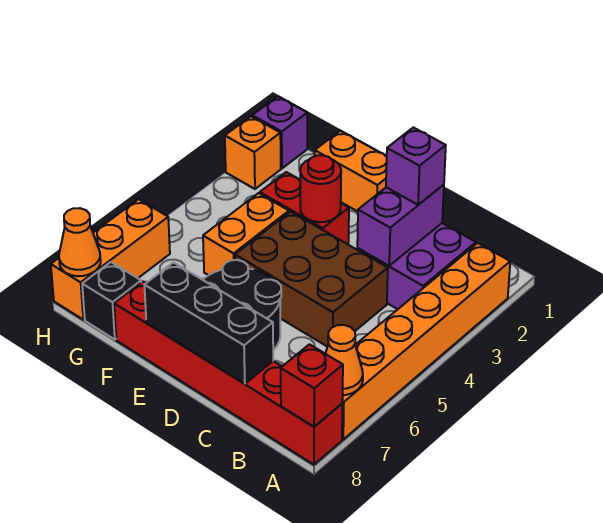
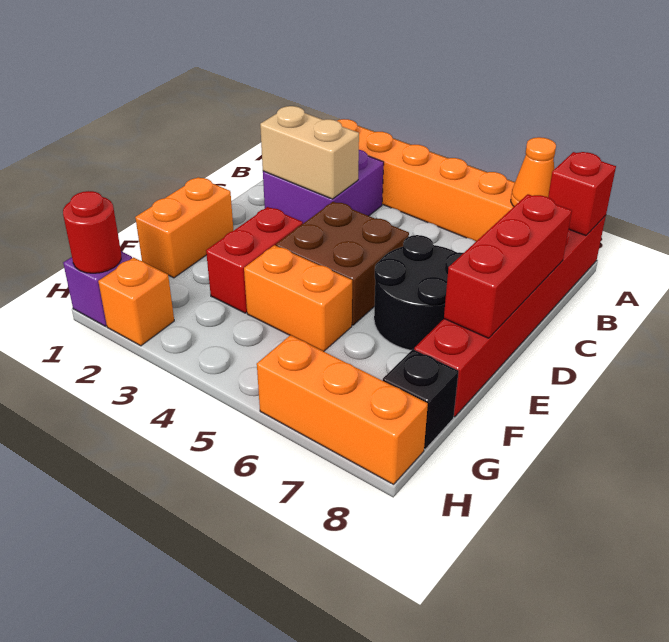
purple brick C2:C3 level 2 -> tan brick C2:C3 level 2
purple brick C2 level 3 -> none
brown brick C4:E5 level 1 -> brown brick D4:E5 level 1
black brick C8:E8 level 2 -> red brick C8:E8 level 2
red round brick E3 level 2 -> red round brick H1 level 2
orange cone H8 level 2 -> none

